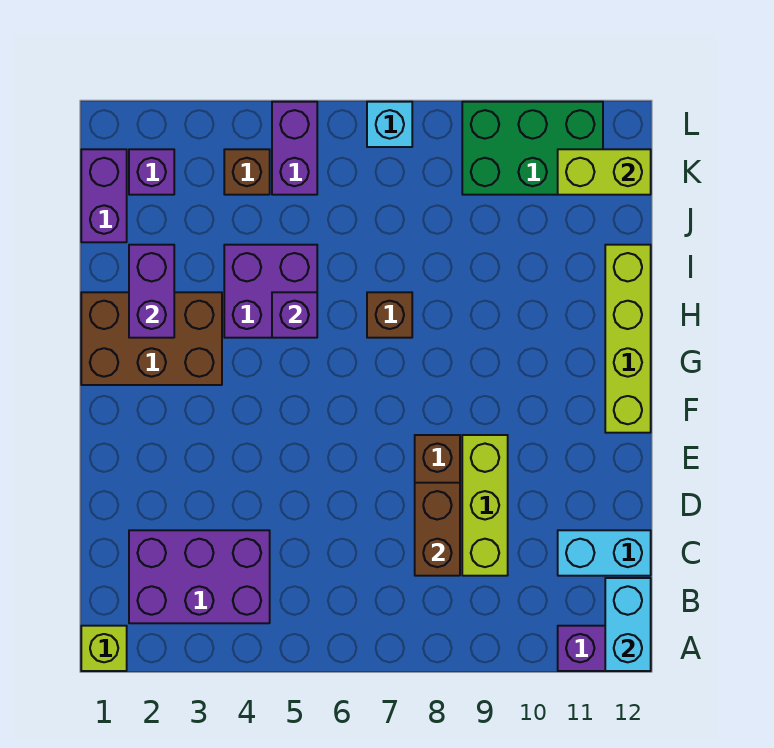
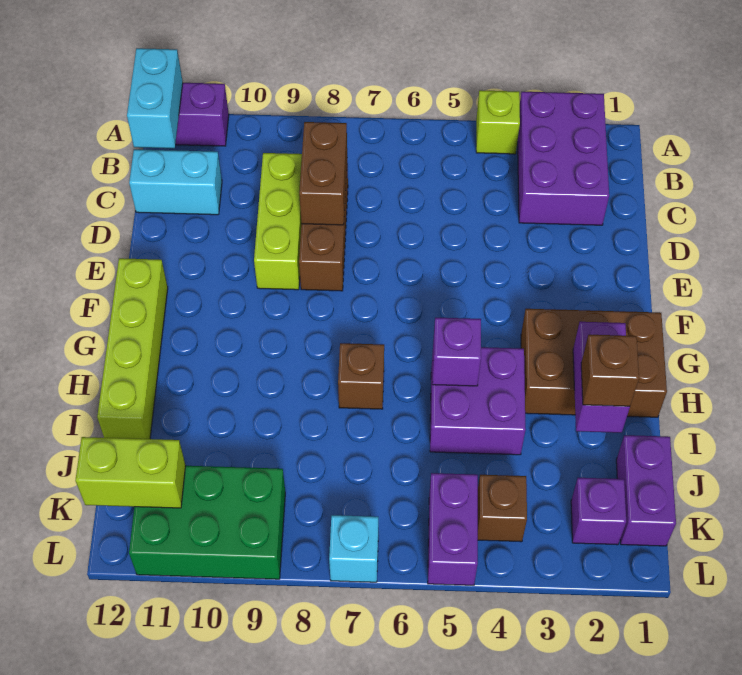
lime brick A1 level 1 -> lime brick A4 level 1
purple brick B2:C4 level 1 -> purple brick A2:C3 level 1
none -> brown brick I2 level 3

